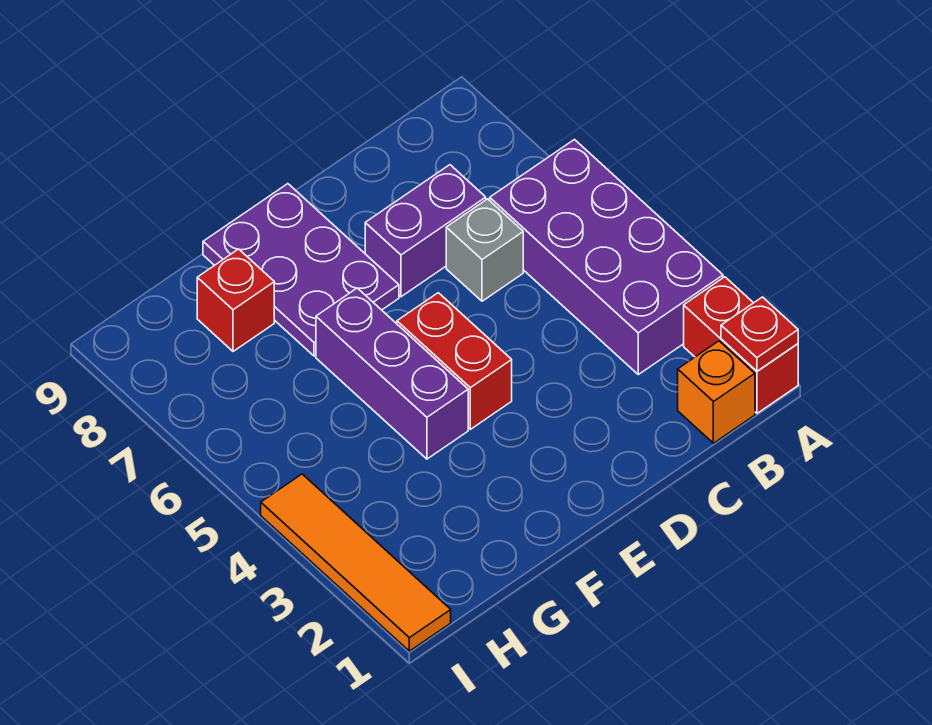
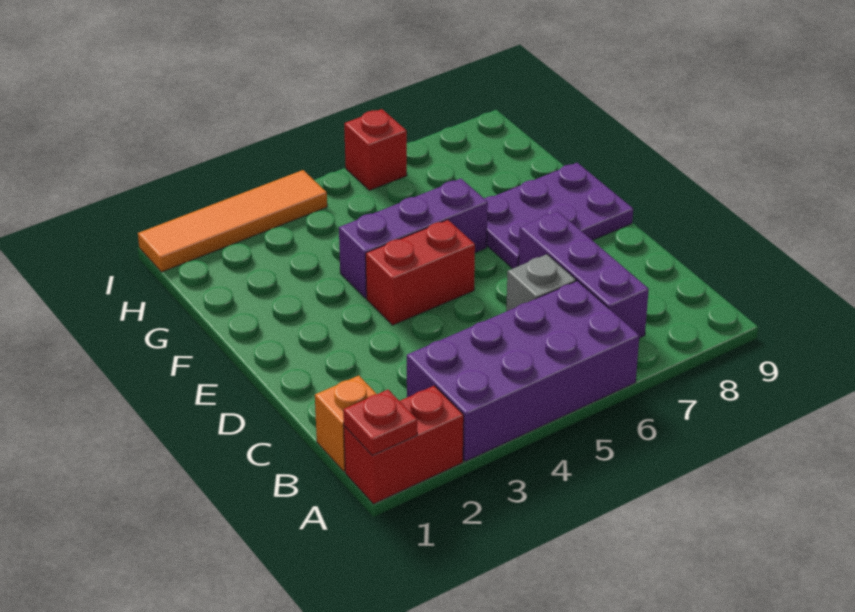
purple brick C7:D7 level 1 -> purple brick B7:D7 level 1
red brick G8 level 1 -> red brick I6 level 1

